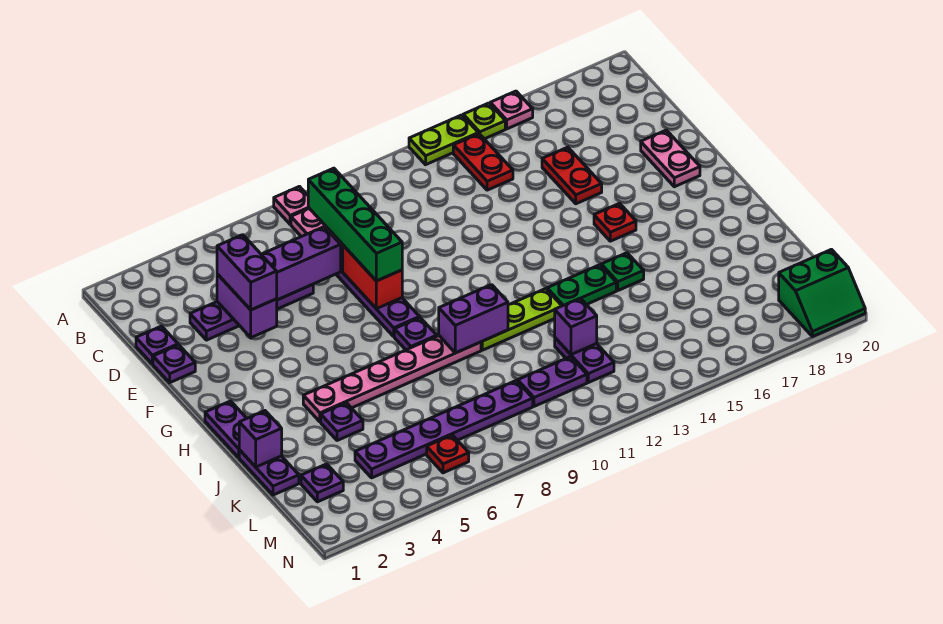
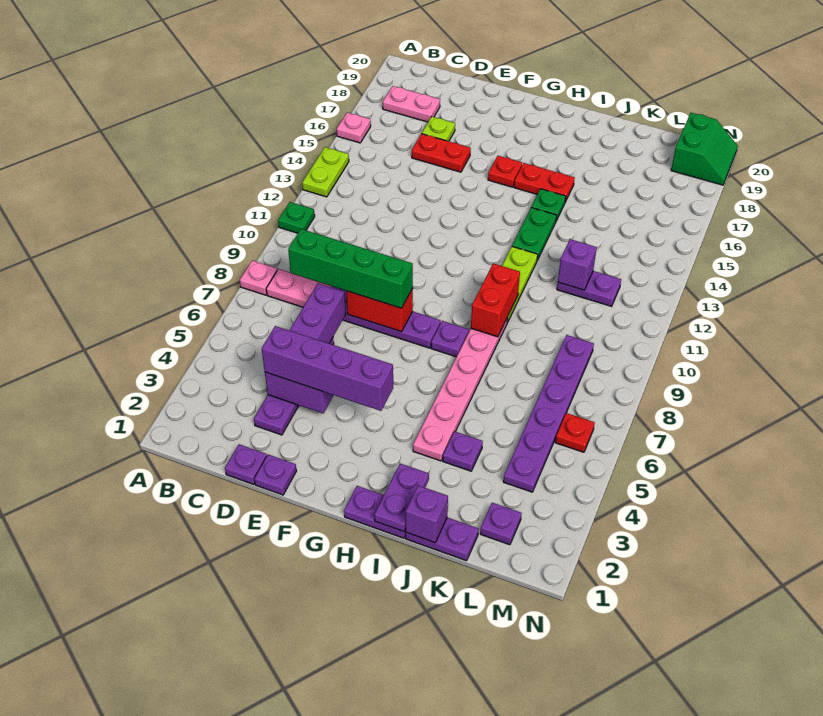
none -> green plate A11 level 1
lime plate A15 level 1 -> lime plate D17 level 1
red plate B14:C14 level 1 -> red plate H16:I16 level 1
purple brick D4:E4 level 3 -> purple brick D4:G4 level 3
pink plate E19:F19 level 1 -> pink plate B18:C18 level 1
purple brick I9:I10 level 2 -> red brick I9:I10 level 2
purple plate L10:L11 level 1 -> purple plate I1:I2 level 2

